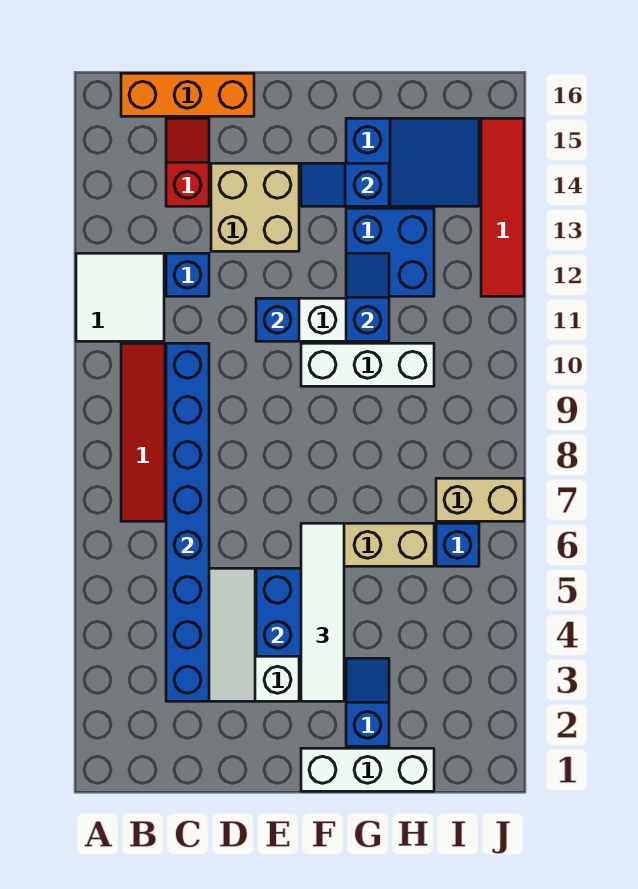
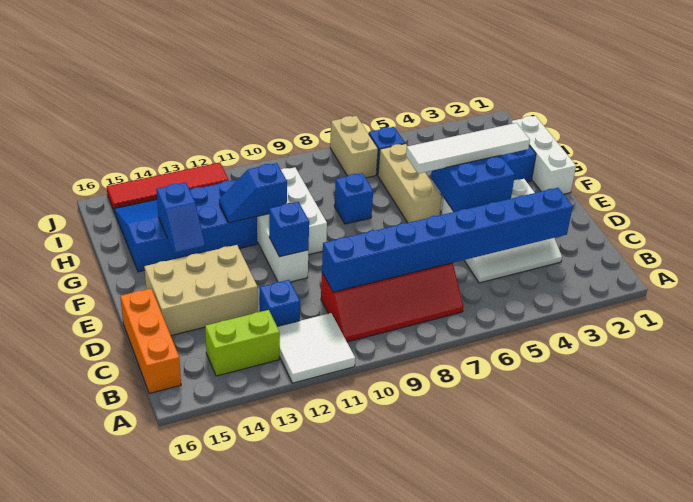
none -> lime brick B13:B14 level 1
red slope C14:C15 level 1 top 14 -> none
tan brick D13:E14 level 1 -> tan brick D13:E15 level 1
none -> blue brick G8 level 1

